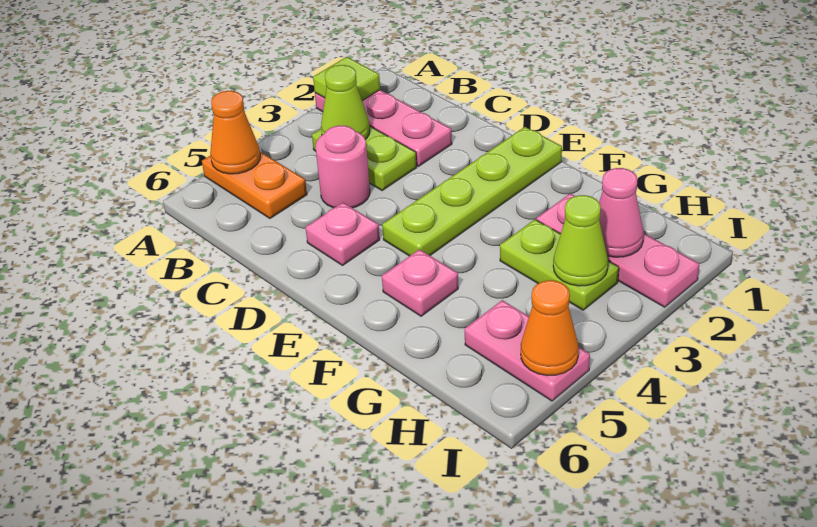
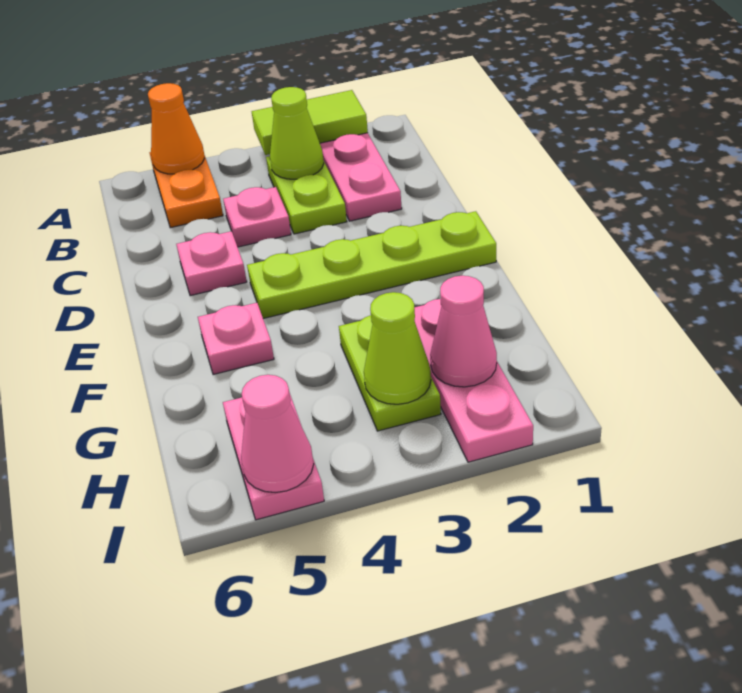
lime tile A2 level 2 -> lime tile A2:A3 level 2
pink round brick C4 level 1 -> pink plate C4 level 1
orange cone I5 level 2 -> pink cone I5 level 2

